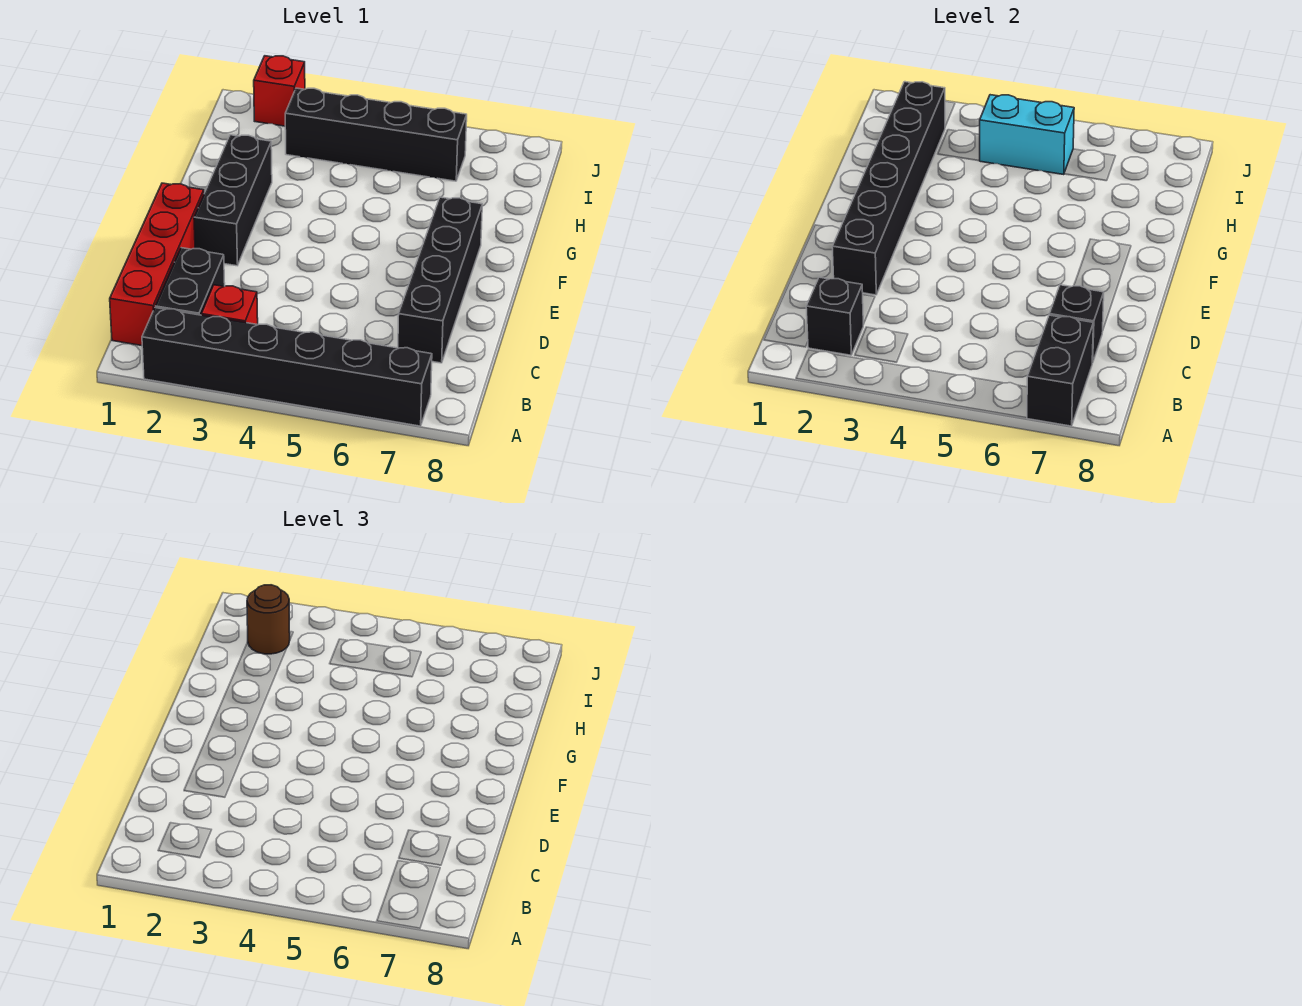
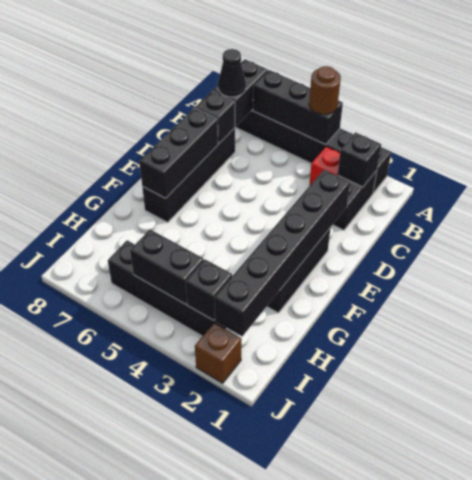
none -> black brick A4:A6 level 2
red brick B1:E1 level 1 -> none
none -> black cone B7 level 3
none -> black brick D7:F7 level 2
brown round brick I2 level 3 -> brown round brick A4 level 3
none -> black brick I3 level 2
cyan brick I4:I5 level 2 -> black brick I4:I5 level 2
red brick J2 level 1 -> brown brick J2 level 1

